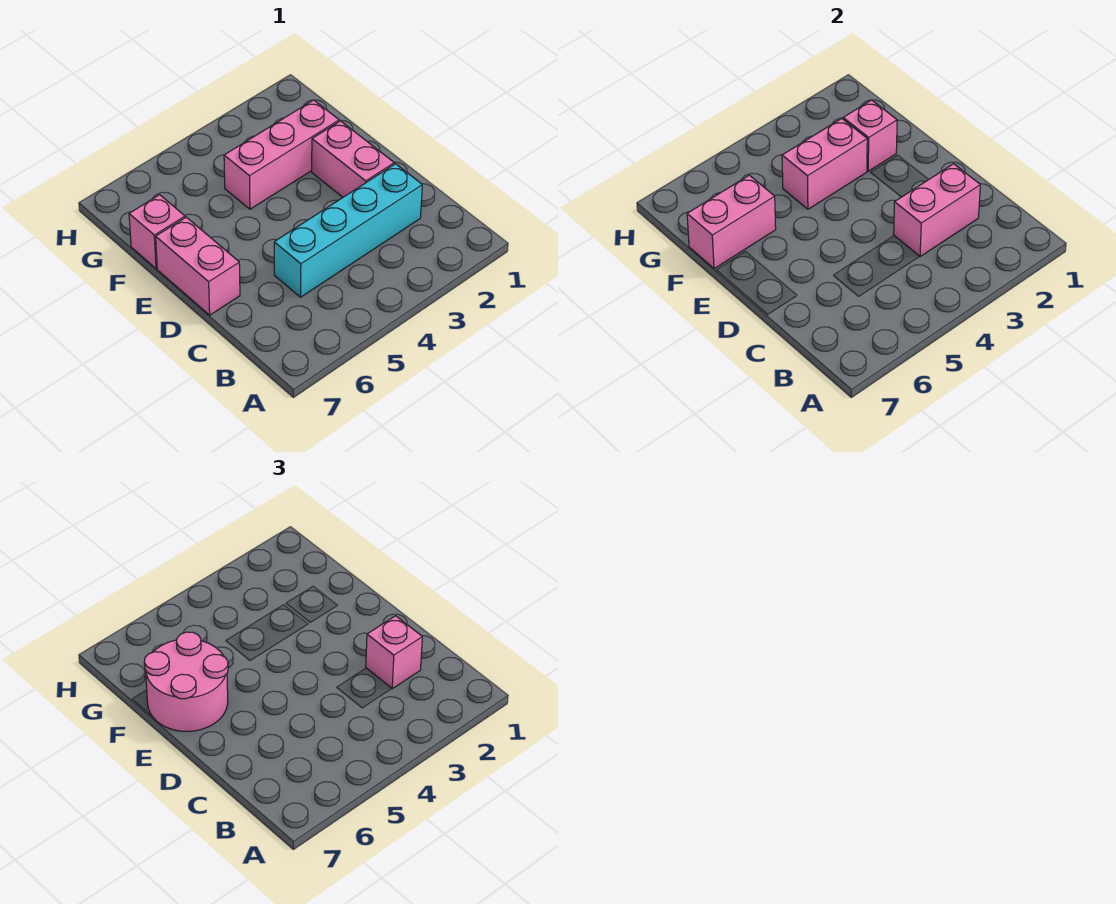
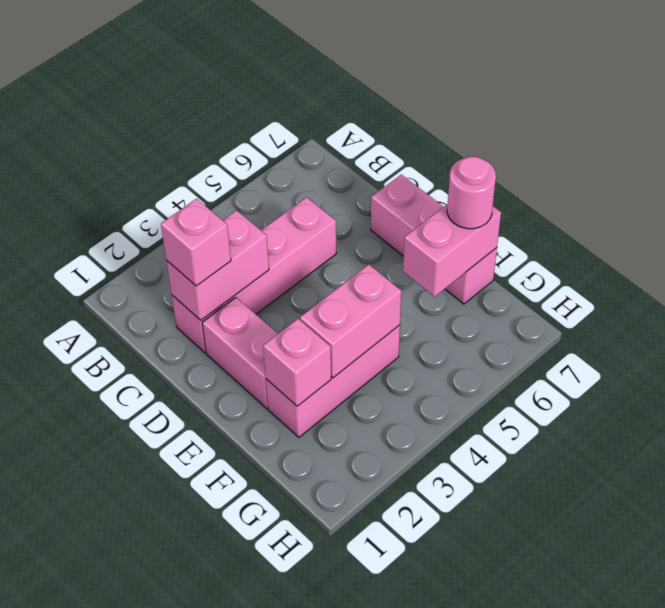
cyan brick C2:C5 level 1 -> pink brick C2:C5 level 1
pink round brick E6:F7 level 3 -> pink round brick F7 level 3

